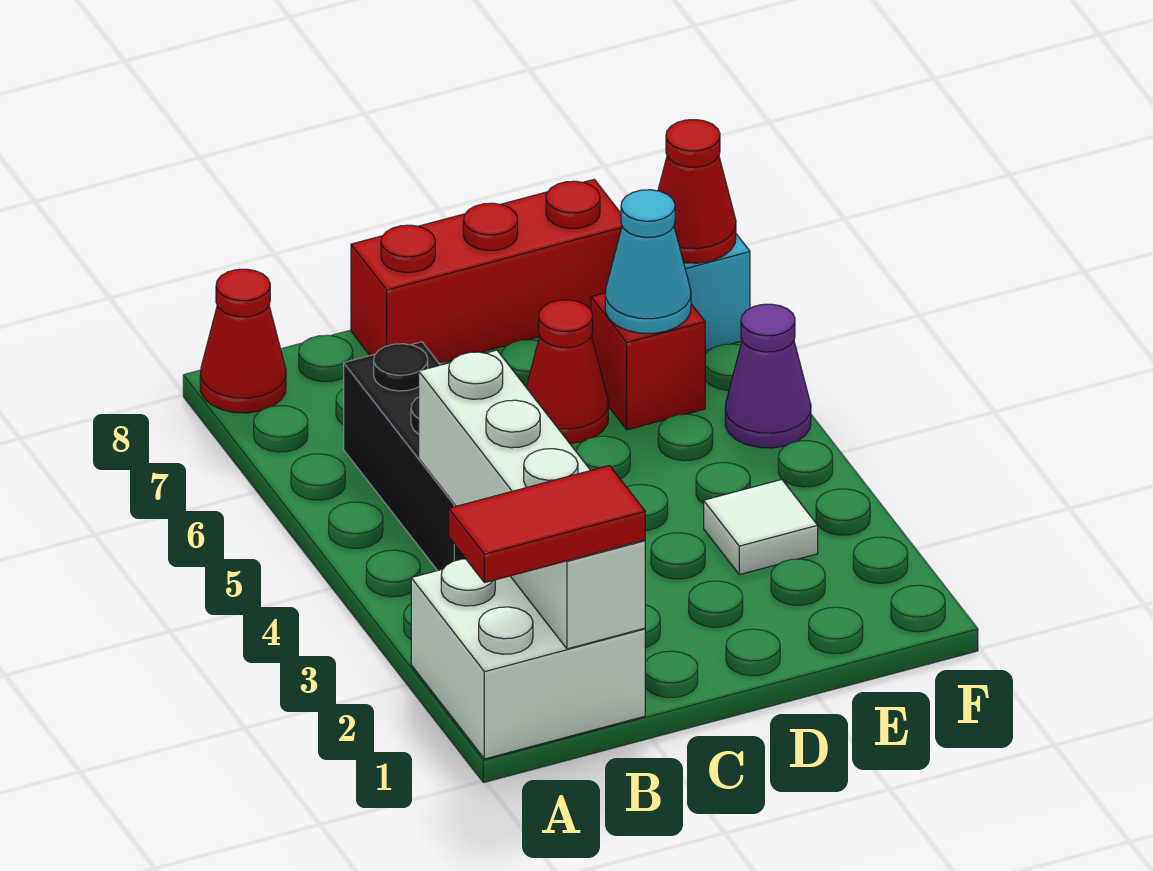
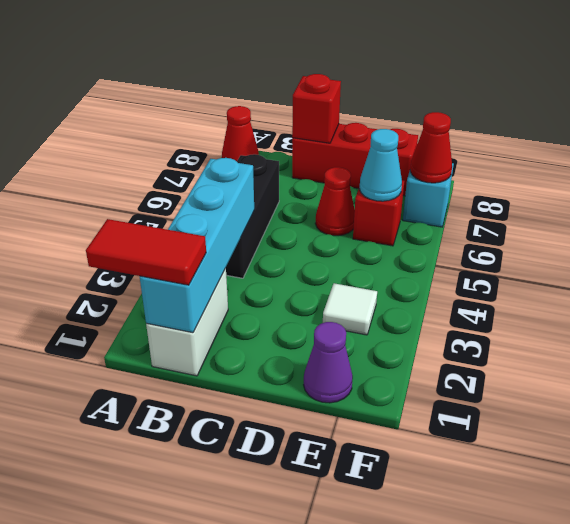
white brick A1:B2 level 1 -> white brick B1:B2 level 1
white brick B1:B4 level 2 -> cyan brick B1:B4 level 2
none -> red brick C8 level 2
purple cone F5 level 1 -> purple cone E1 level 1

